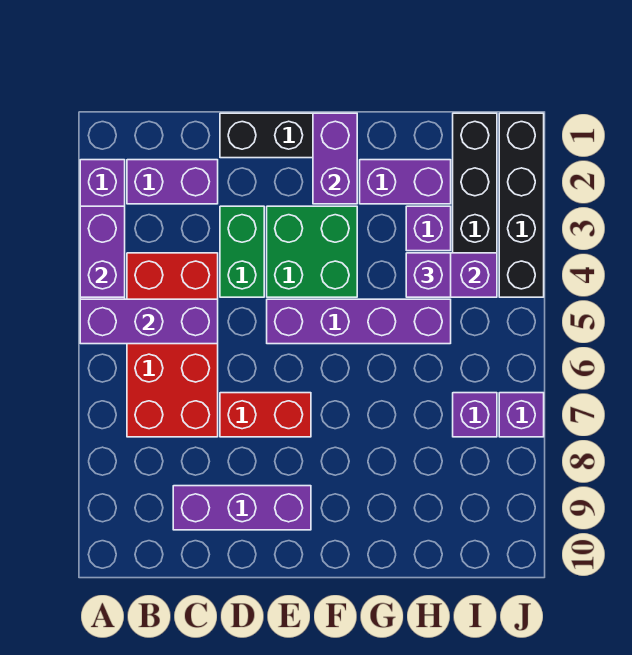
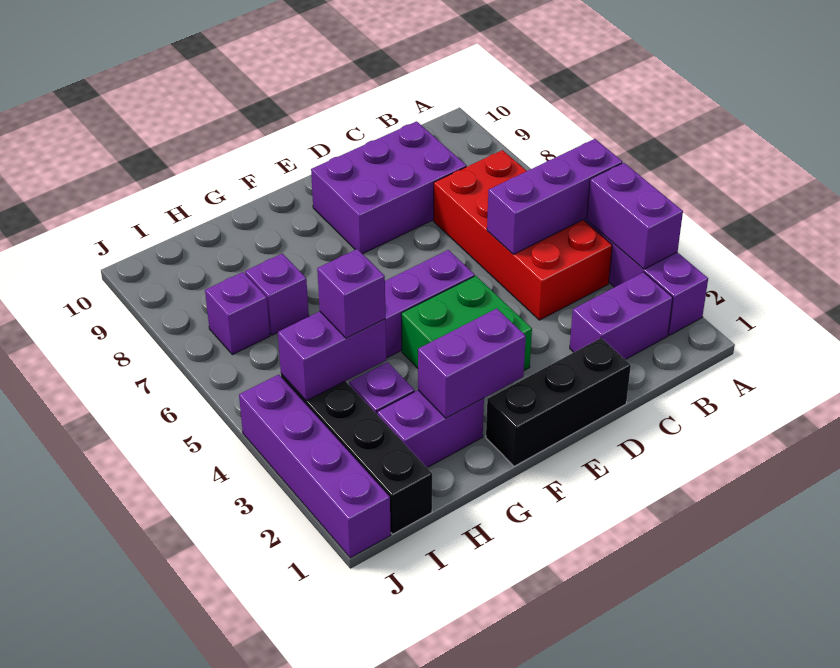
purple brick C9:E9 level 1 -> purple brick C8:E9 level 1
green brick D3:D4 level 1 -> none
red brick D7:E7 level 1 -> none
purple brick F1:F2 level 2 -> purple brick F2:G2 level 2
black brick J1:J4 level 1 -> purple brick J1:J4 level 1
purple brick J7 level 1 -> purple brick H7 level 1

